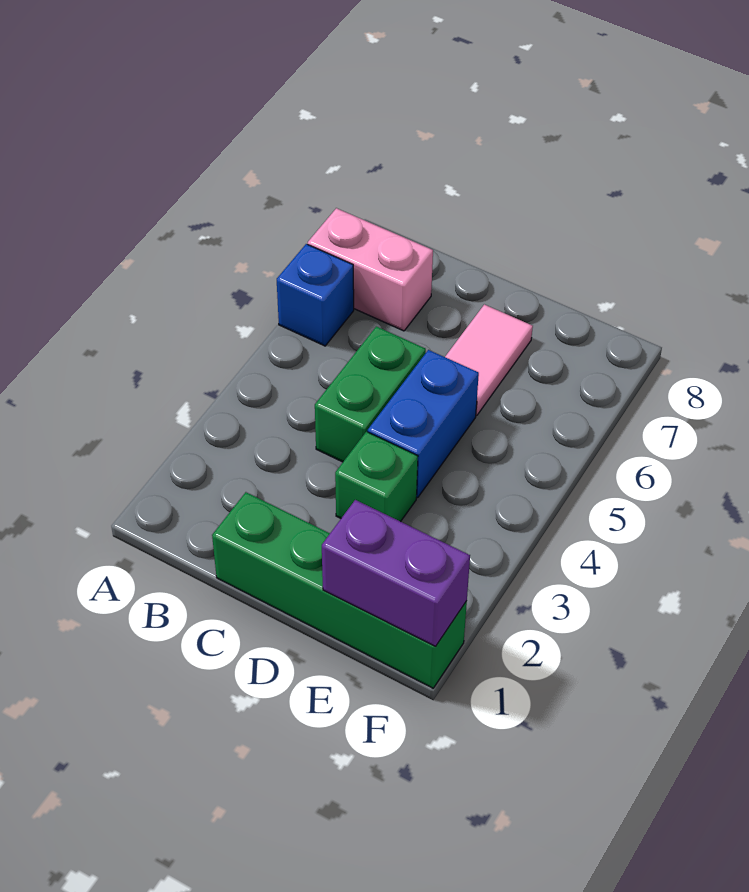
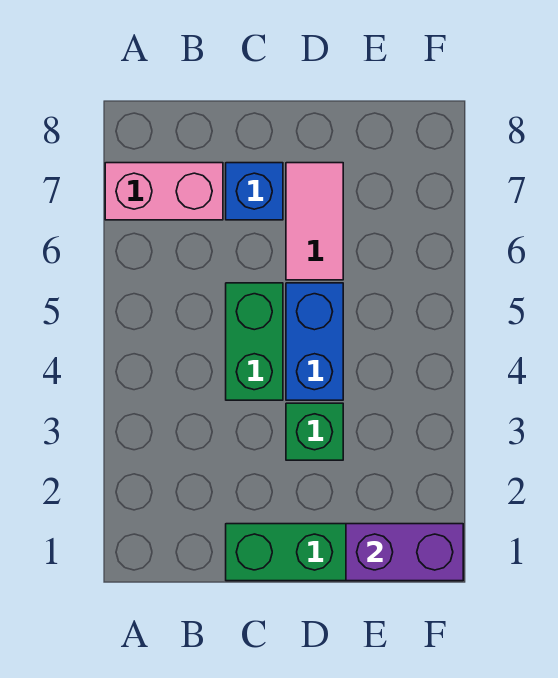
blue brick A6 level 1 -> blue brick C7 level 1

